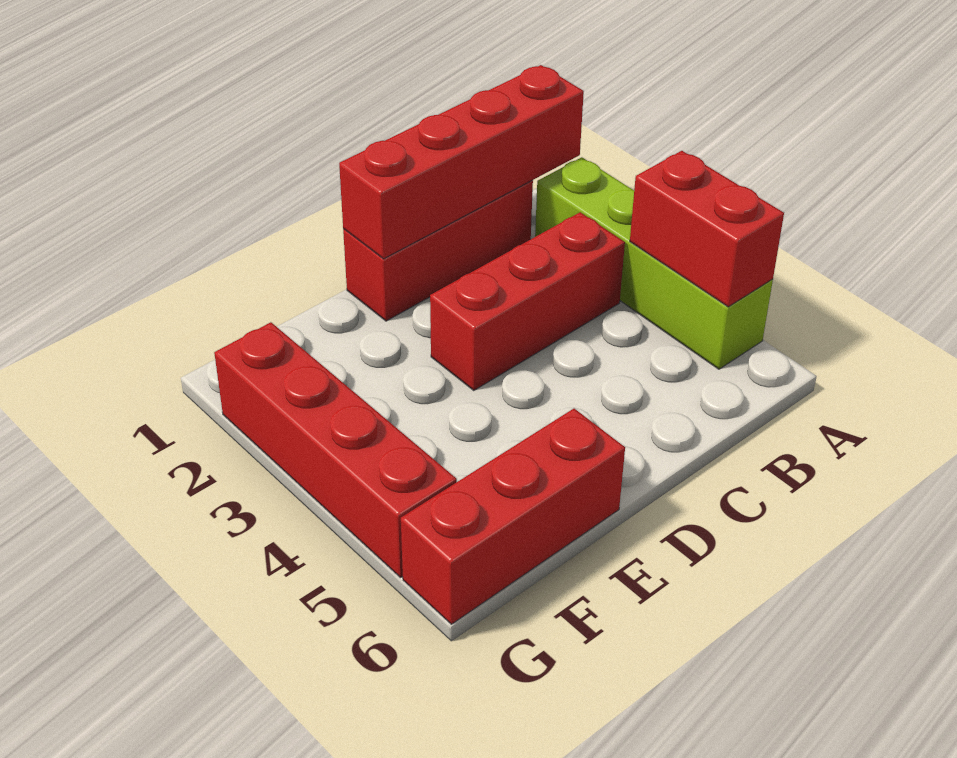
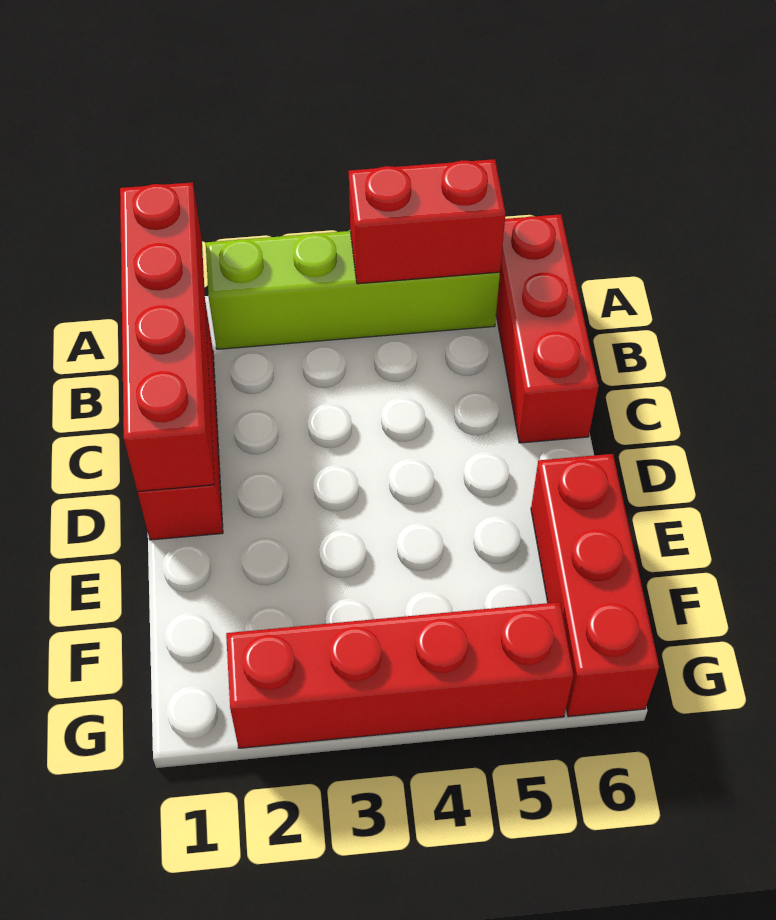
red brick B3:D3 level 1 -> red brick A6:C6 level 1

